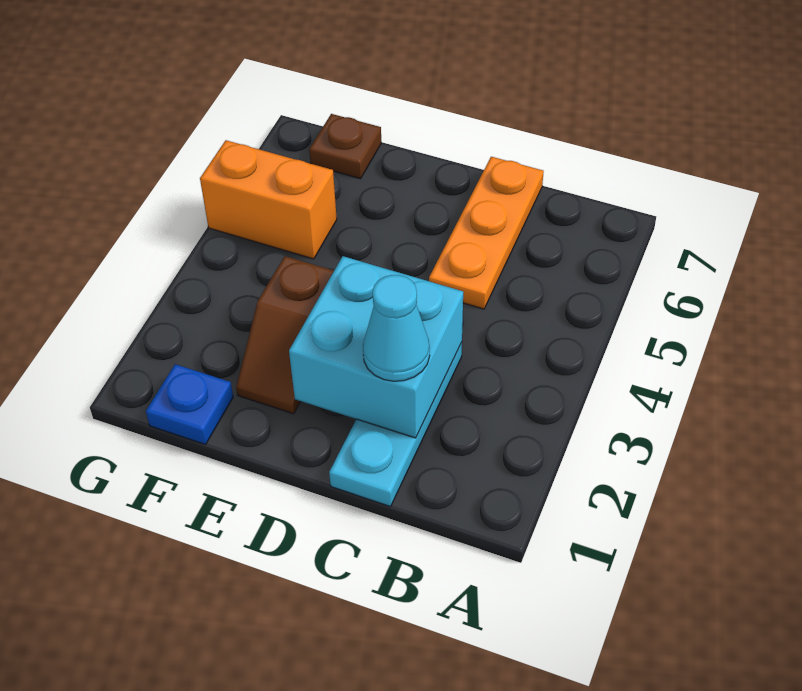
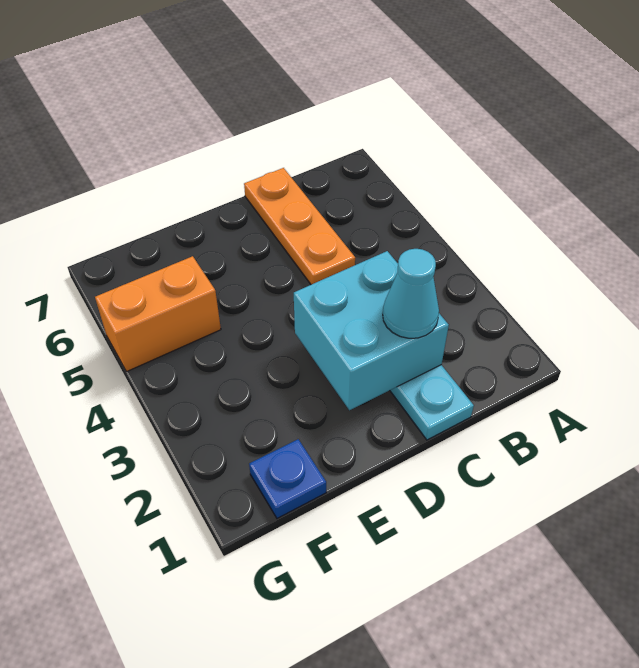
brown slope E2:E3 level 1 top 3 -> none
brown plate F7 level 1 -> none

